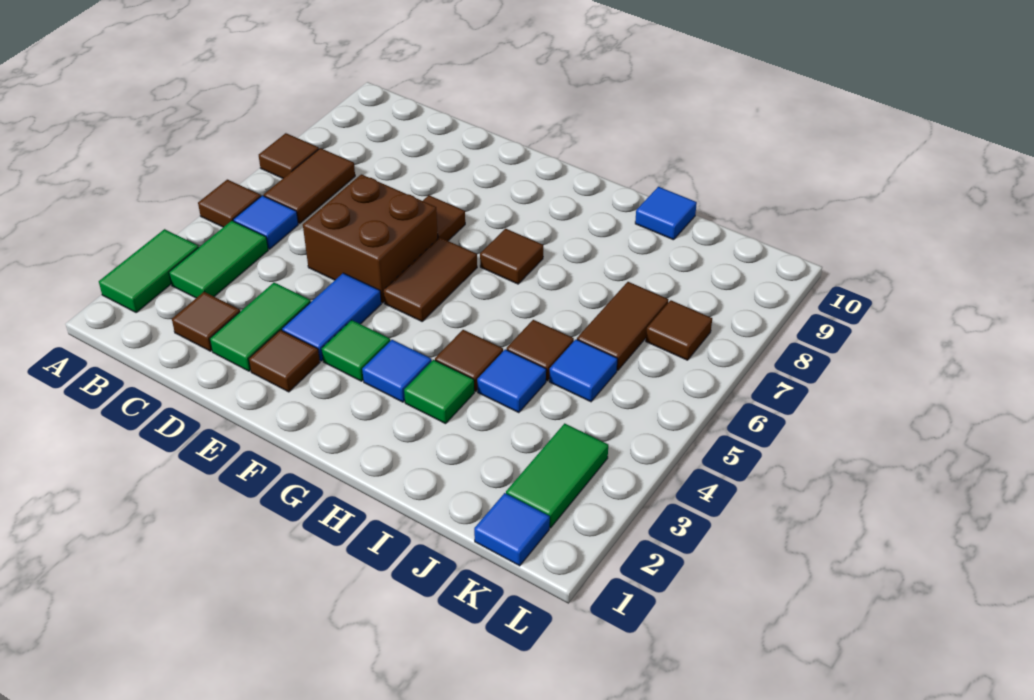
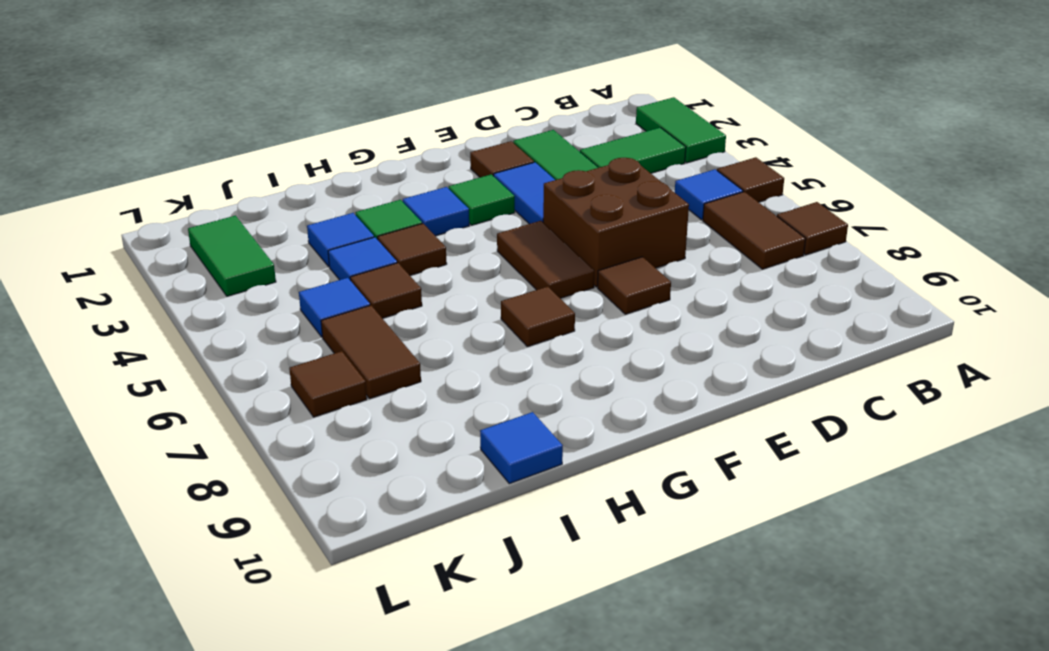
green tile B3:B4 level 1 -> green tile B3:C3 level 1
brown tile C2 level 1 -> none
blue tile K1 level 1 -> blue tile I3 level 1

